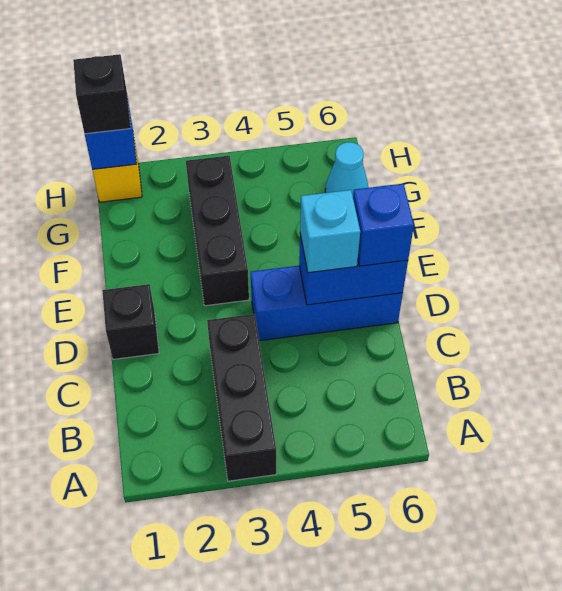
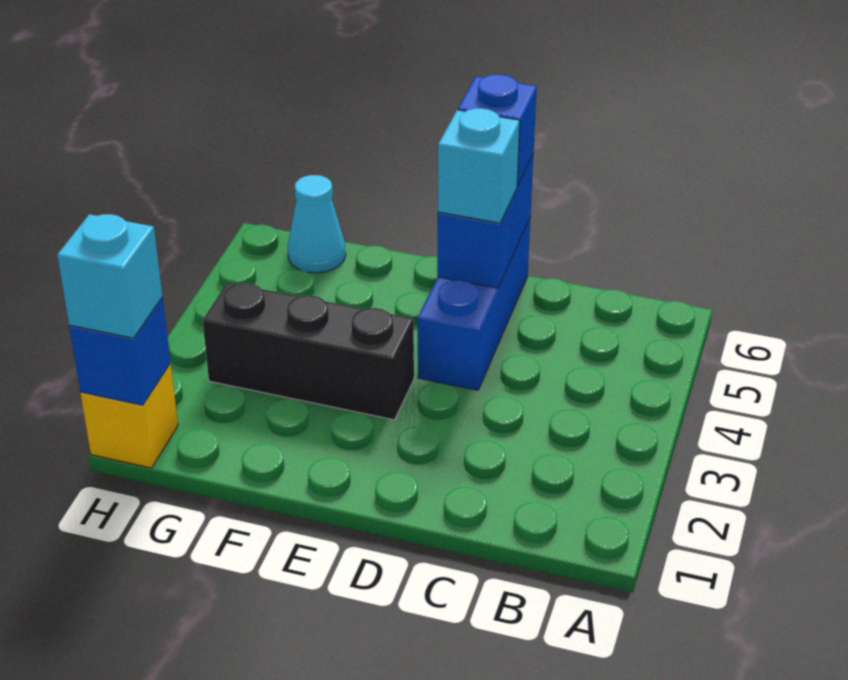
black brick A3:C3 level 1 -> none
black brick D1 level 1 -> none
black brick H1 level 3 -> cyan brick H1 level 3

